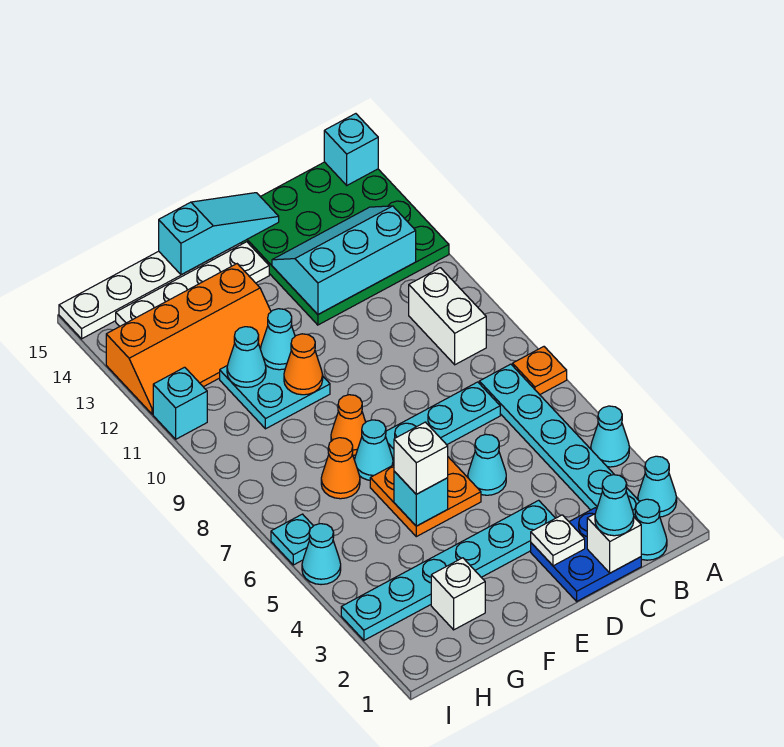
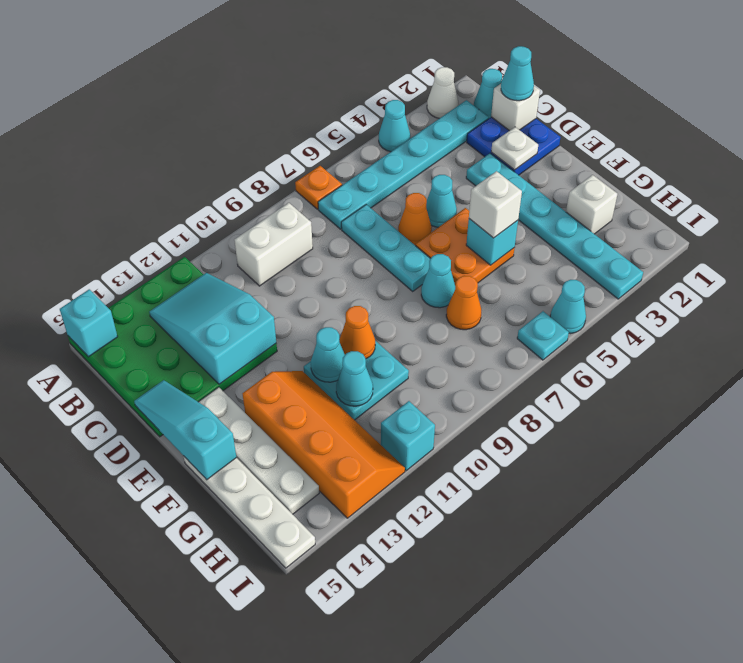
cyan cone A2 level 1 -> white cone A2 level 1
cyan slope B12:D13 level 2 top 12 -> cyan slope B12:D13 level 2 top D
orange cone F8 level 1 -> orange cone D6 level 1

